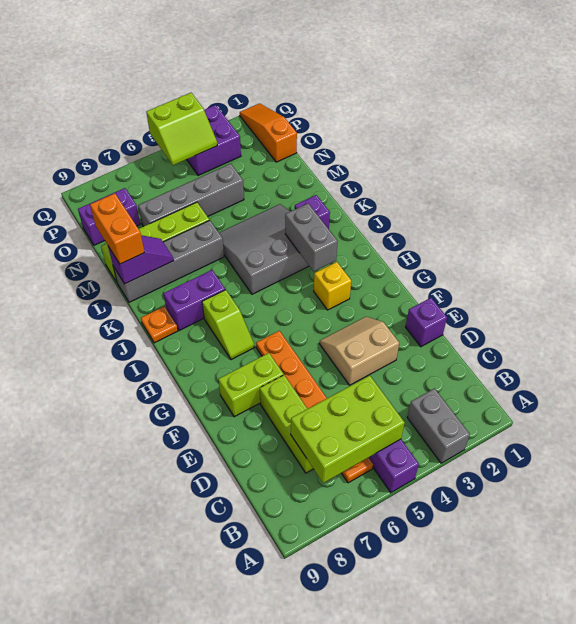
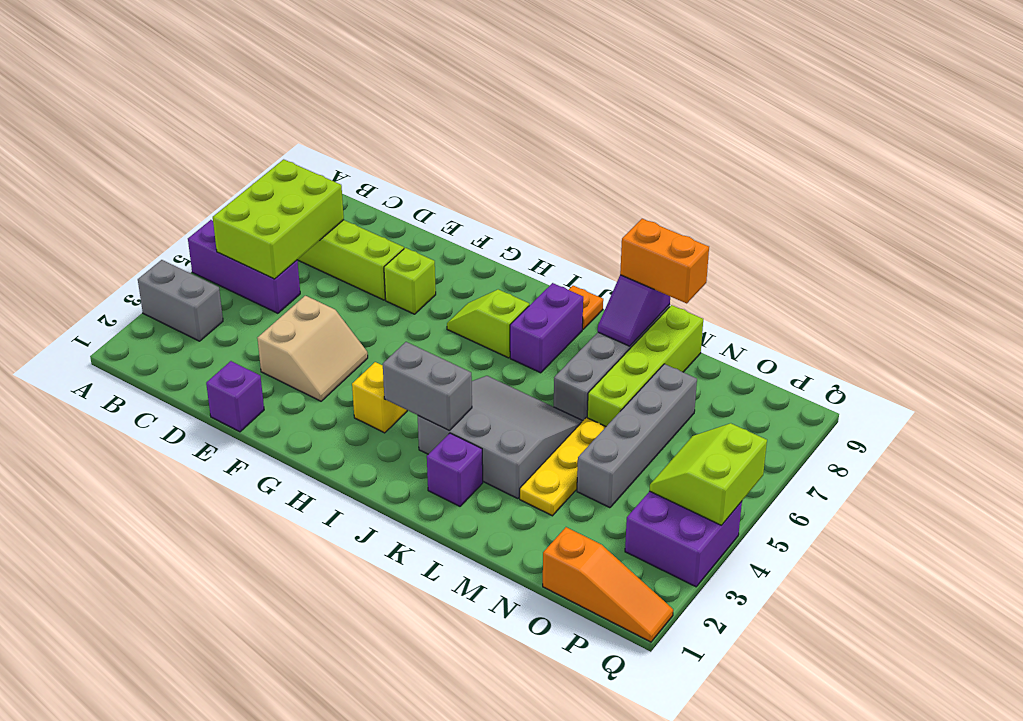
orange plate B6:G6 level 1 -> none
lime brick F7:F8 level 1 -> lime brick F7 level 1
grey slope J3:L5 level 1 top J -> grey slope J3:L5 level 1 top 3
none -> yellow plate M3:M5 level 1
purple brick O8:O9 level 1 -> none

